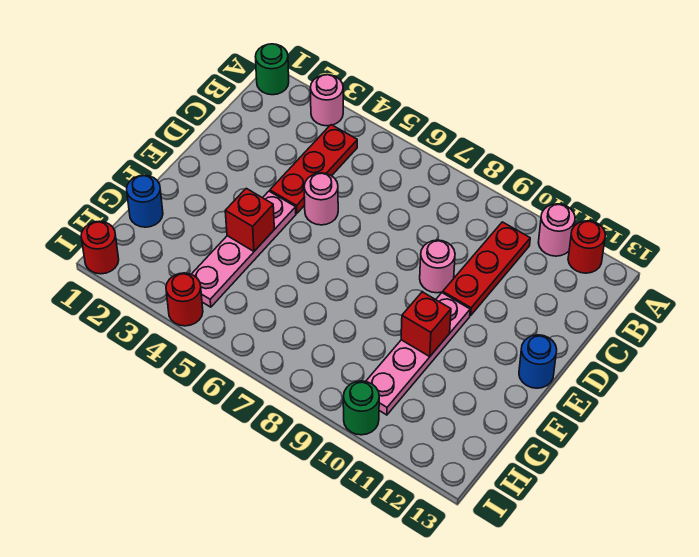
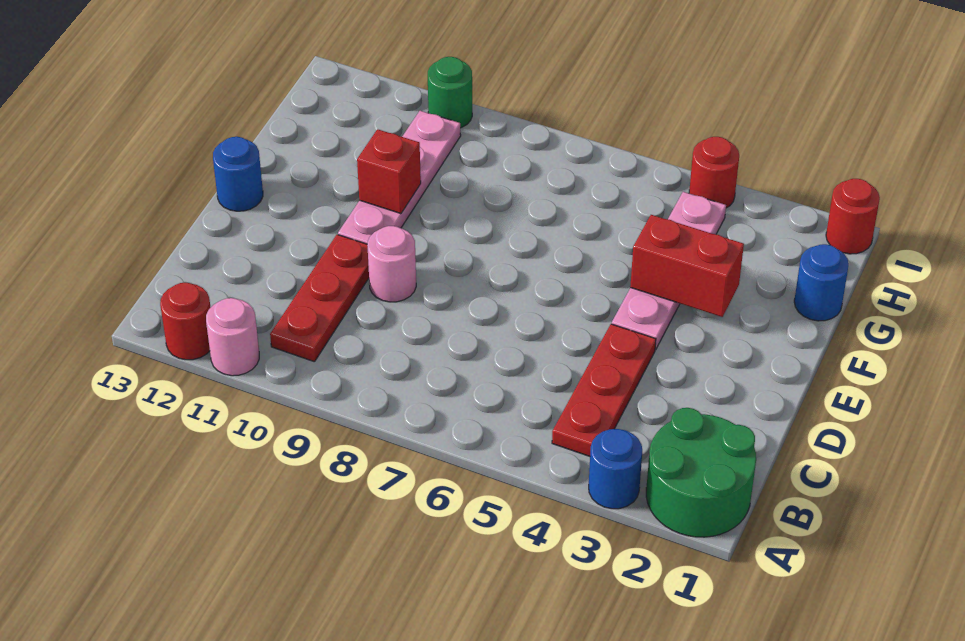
green round brick A1 level 1 -> green round brick A1:B2 level 1
pink round brick A3 level 1 -> blue round brick A3 level 1
pink round brick D5 level 1 -> none
red brick F4 level 2 -> red brick F3:F4 level 2

